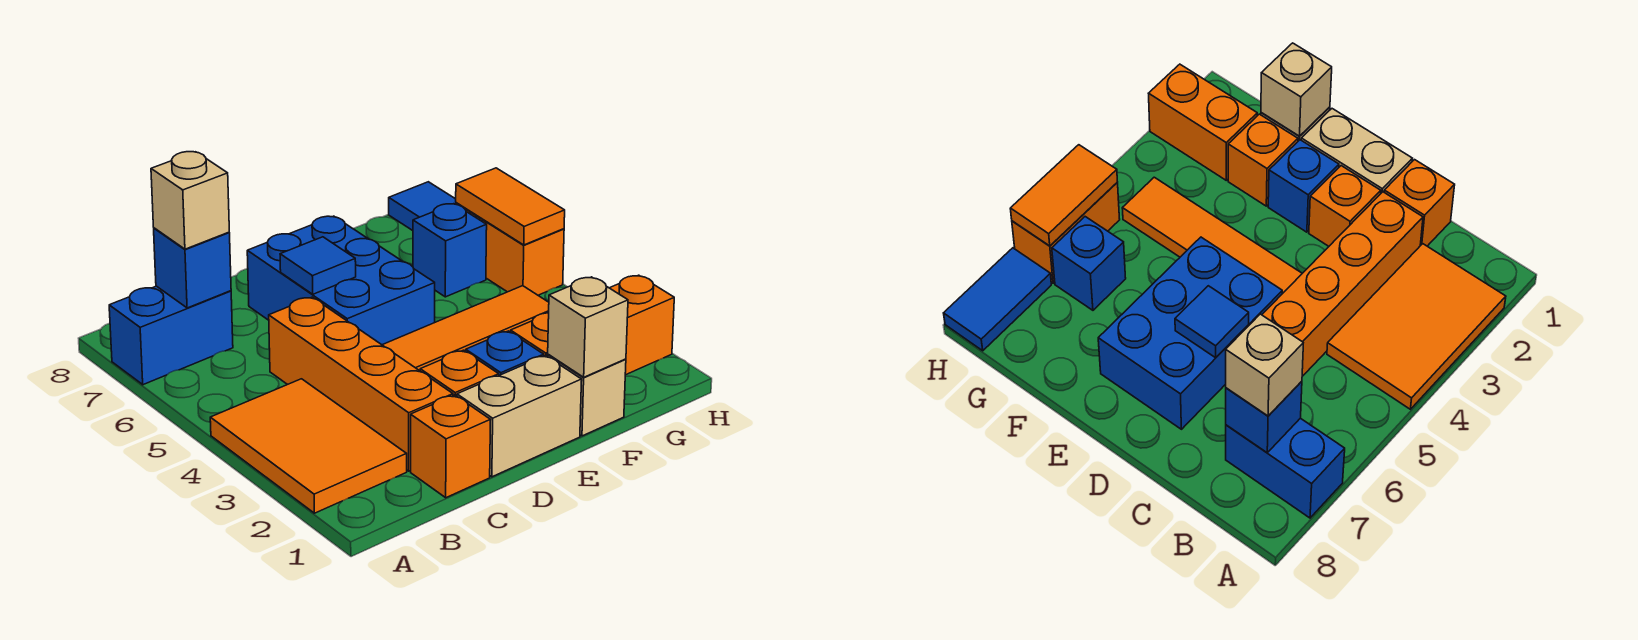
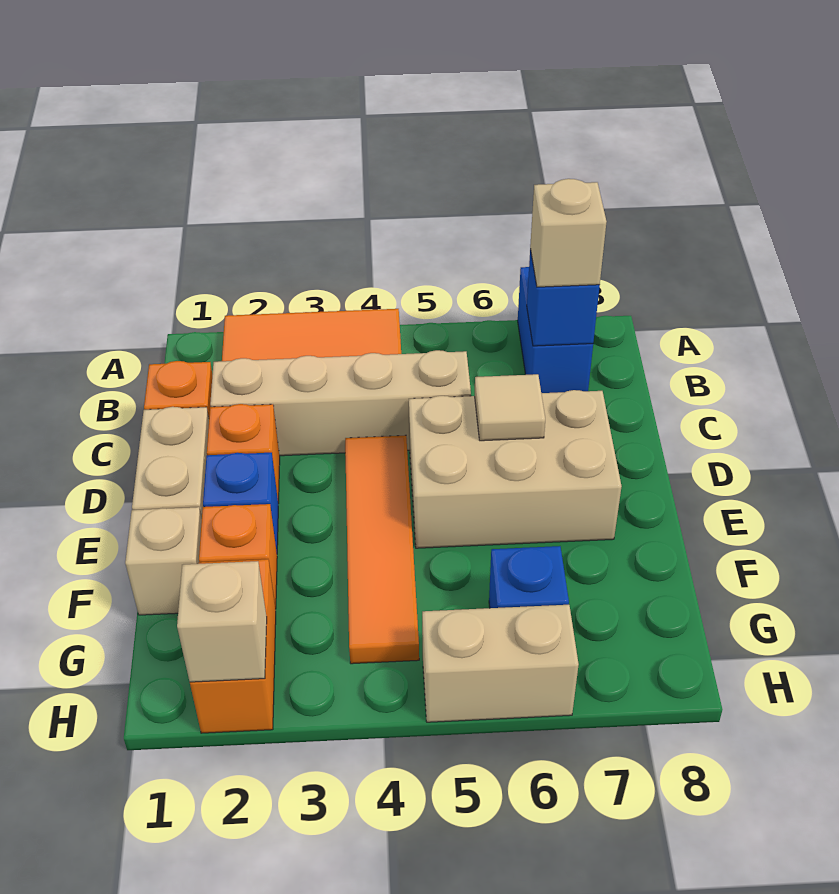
orange brick C2:C5 level 1 -> tan brick C2:C5 level 1
blue brick D5:E7 level 1 -> tan brick D5:E7 level 1
blue tile D6 level 2 -> tan tile D6 level 2
tan brick F1 level 2 -> tan brick H2 level 2
orange brick H5:H6 level 1 -> tan brick H5:H6 level 1
orange tile H5:H6 level 2 -> none
blue tile H7:H8 level 1 -> none

